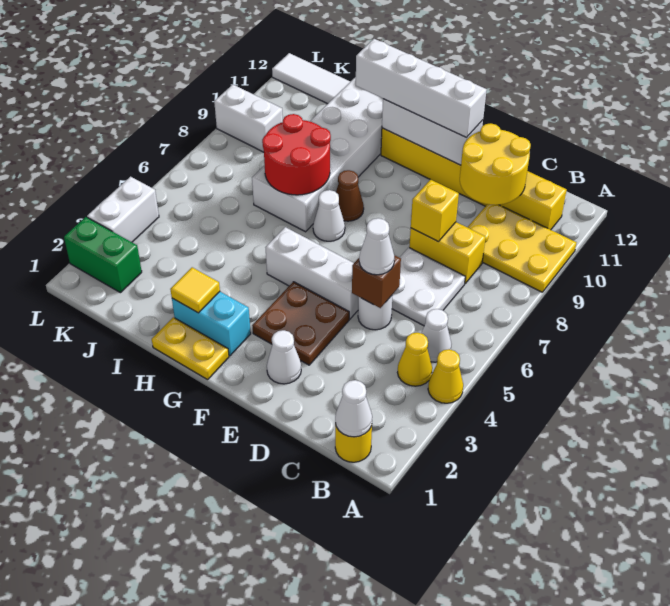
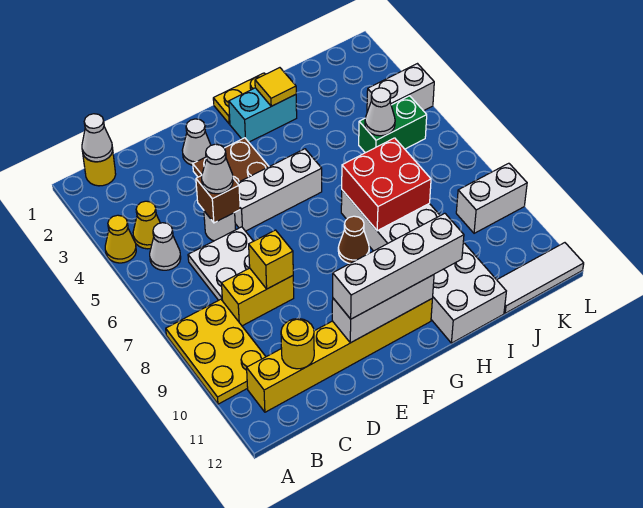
yellow plate A9:C10 level 1 -> yellow plate A8:B10 level 1
yellow round brick C10:D11 level 2 -> yellow round brick C11 level 2
white cone G7 level 1 -> white cone J5 level 2
red round brick H7:I8 level 2 -> red brick H7:I8 level 2
green brick K2:L2 level 1 -> green brick J5:K5 level 1
white brick L3:L4 level 1 -> white brick K4:L4 level 1

